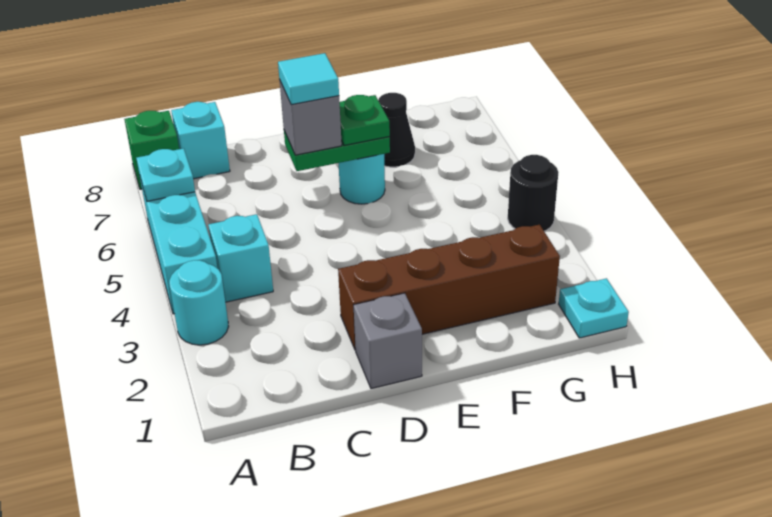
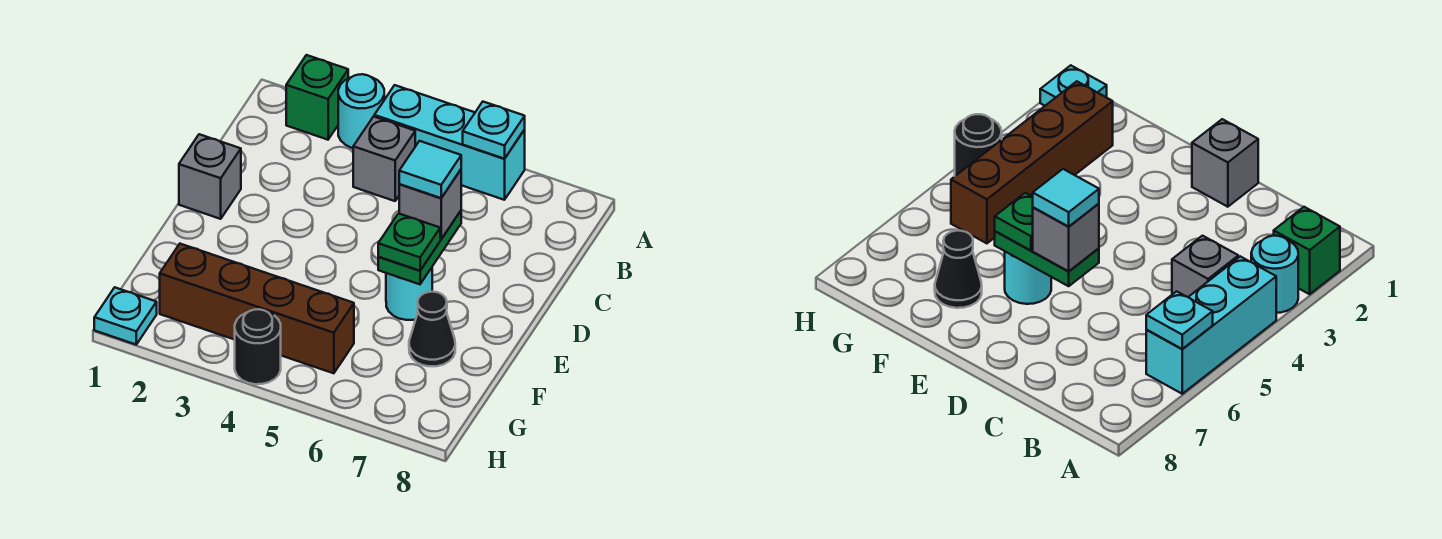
green brick A8 level 1 -> green brick A2 level 1
cyan brick B4 level 1 -> grey brick B4 level 1
cyan brick B8 level 1 -> none
brown brick D2:G2 level 1 -> brown brick G2:G5 level 1

